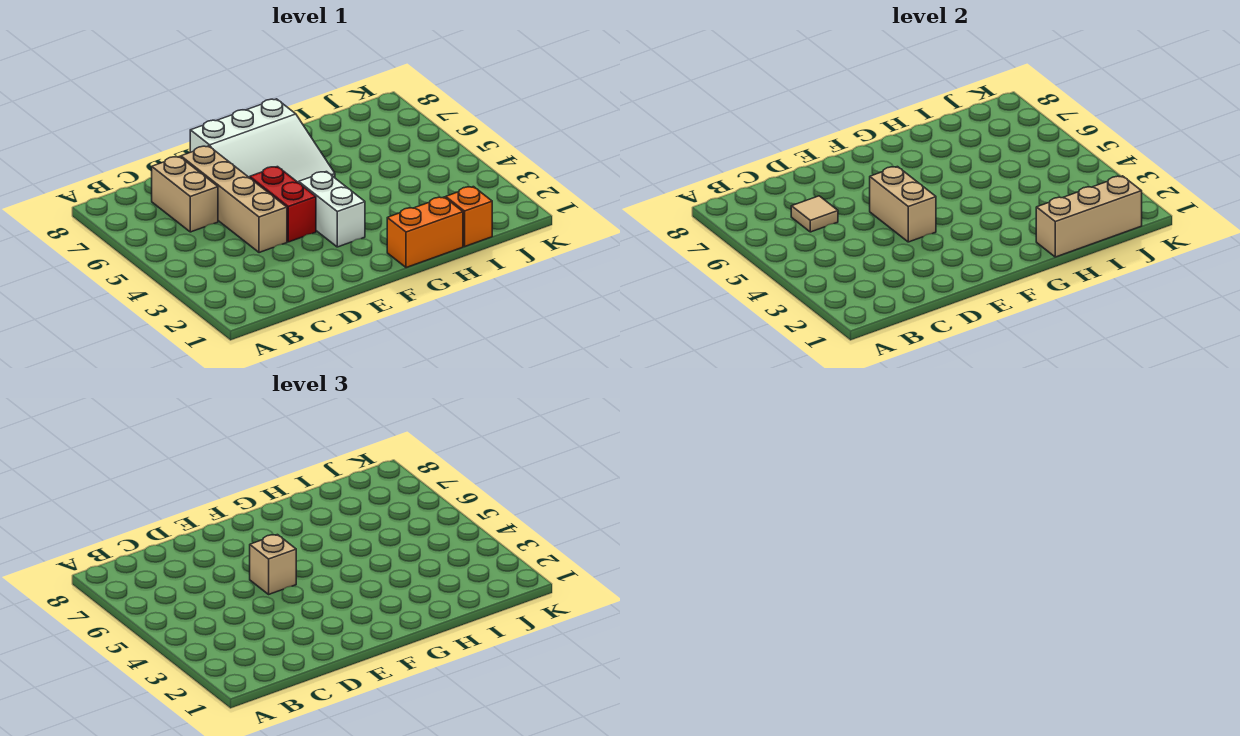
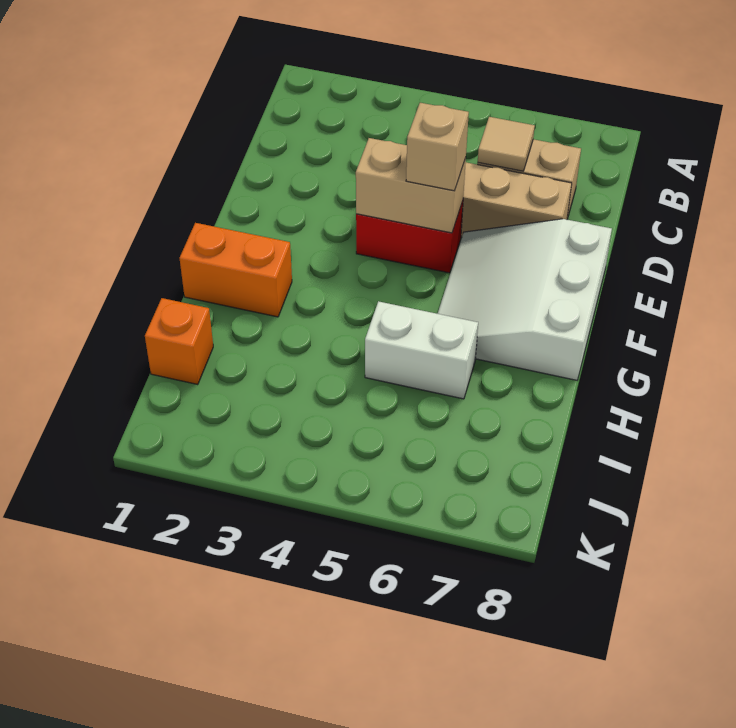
white brick F3:F4 level 1 -> white brick H5:H6 level 1
orange brick G1:H1 level 1 -> orange brick G1:G2 level 1
tan brick H1:J1 level 2 -> none

